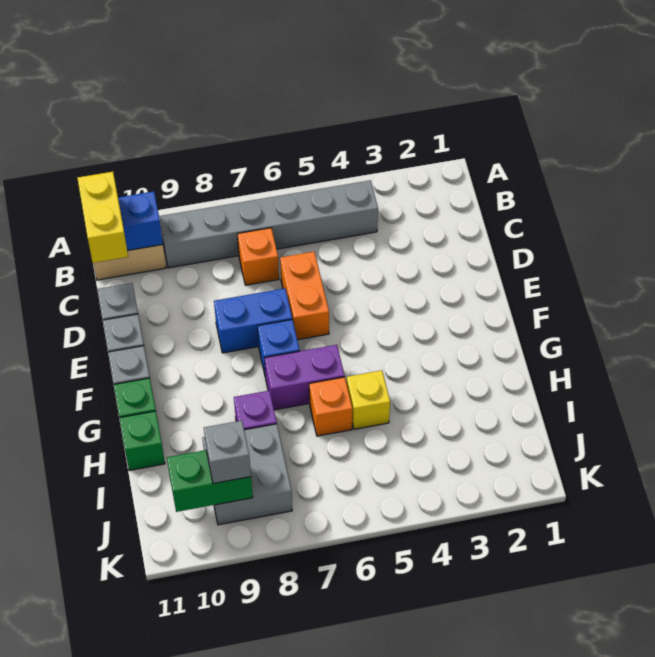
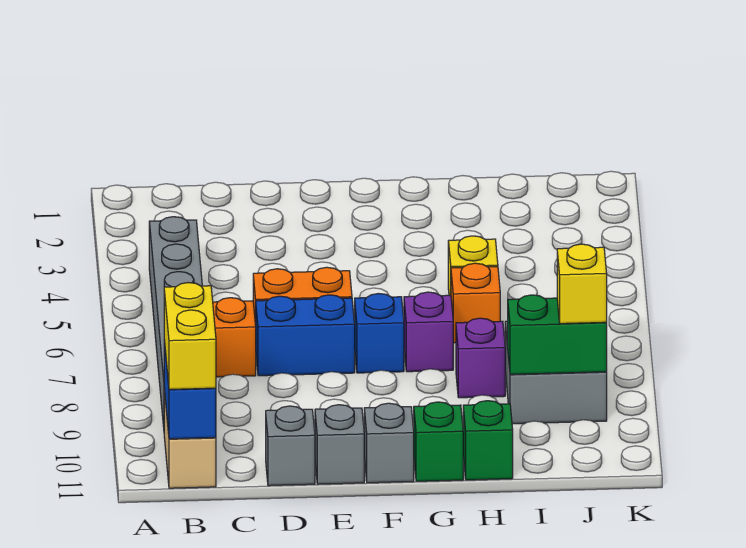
yellow brick B11:C11 level 3 -> yellow brick B10:B11 level 3
blue brick E7:E8 level 1 -> blue brick D7:E7 level 1
purple brick G6:G7 level 1 -> purple brick G7 level 1
green brick J9:J10 level 2 -> green brick I9:J9 level 2
grey brick J9 level 3 -> yellow brick J9 level 3

